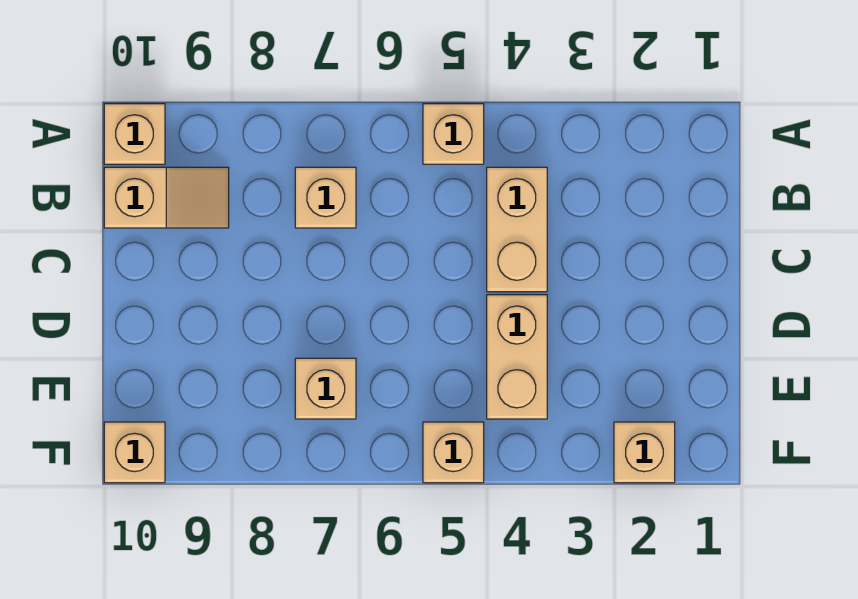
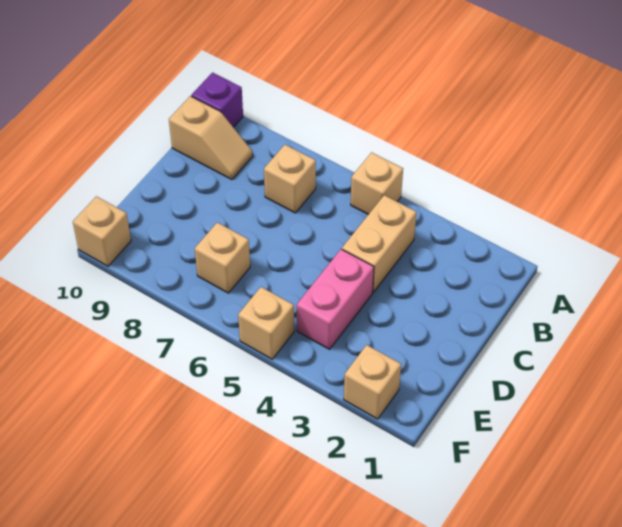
tan brick A10 level 1 -> purple brick A10 level 1
tan brick D4:E4 level 1 -> pink brick D4:E4 level 1

